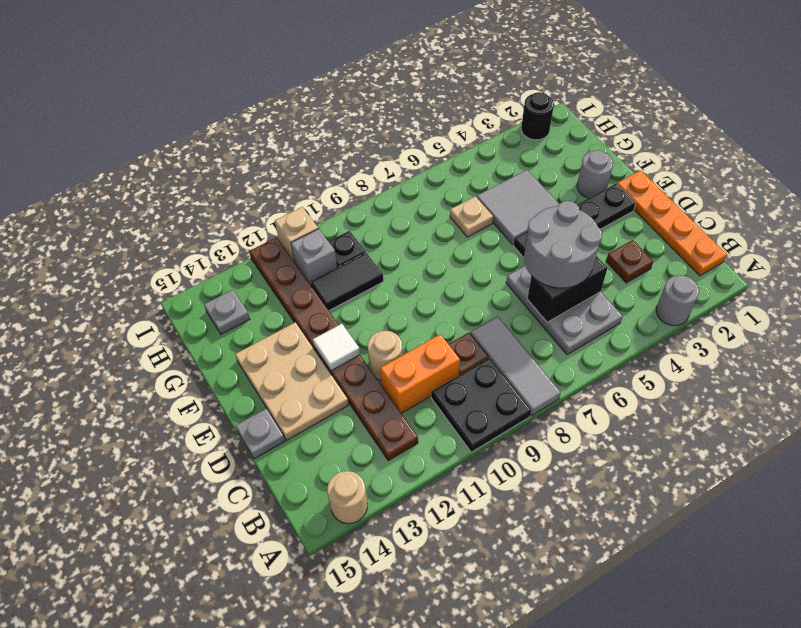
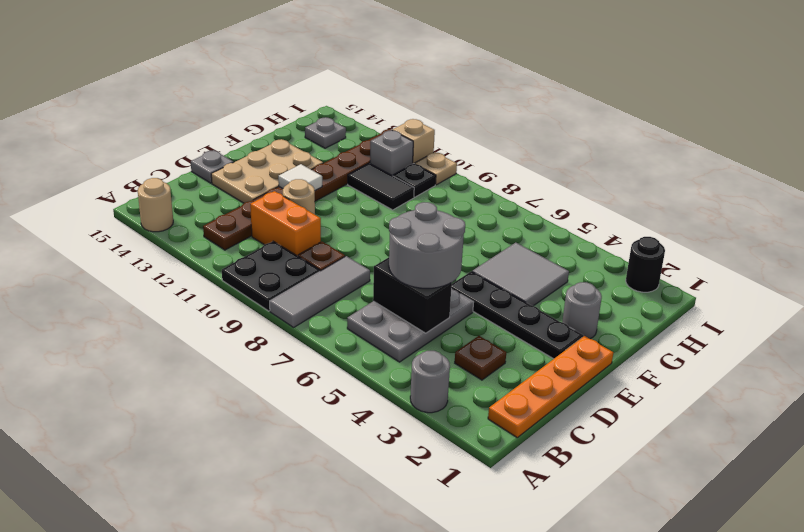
tan plate G6 level 1 -> tan plate I10 level 1

